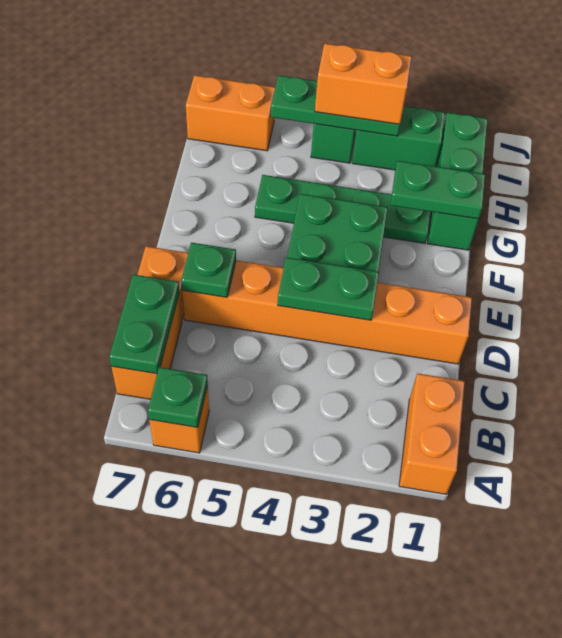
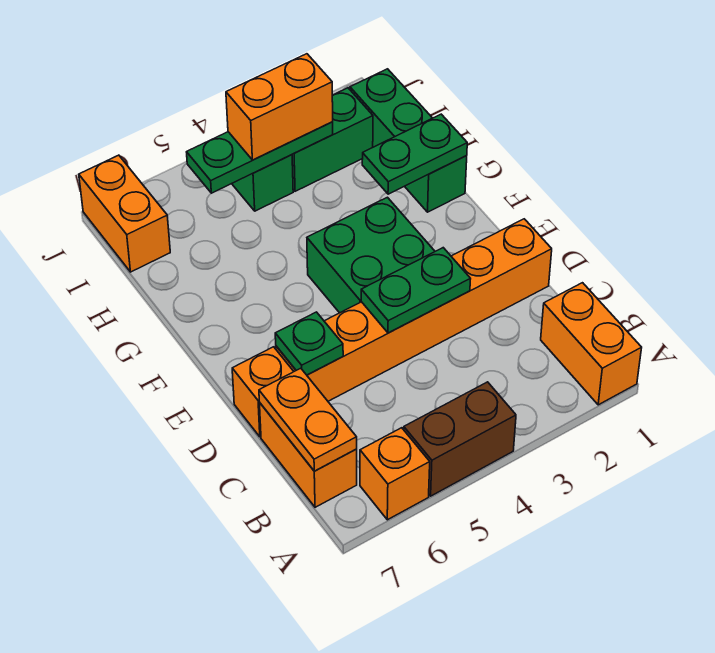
none -> brown brick A4:A5 level 1
green plate A6 level 2 -> none
green plate B7:C7 level 2 -> orange plate B7:C7 level 2
green plate G2:G5 level 1 -> none
orange brick I6:I7 level 1 -> orange brick I7:J7 level 1

